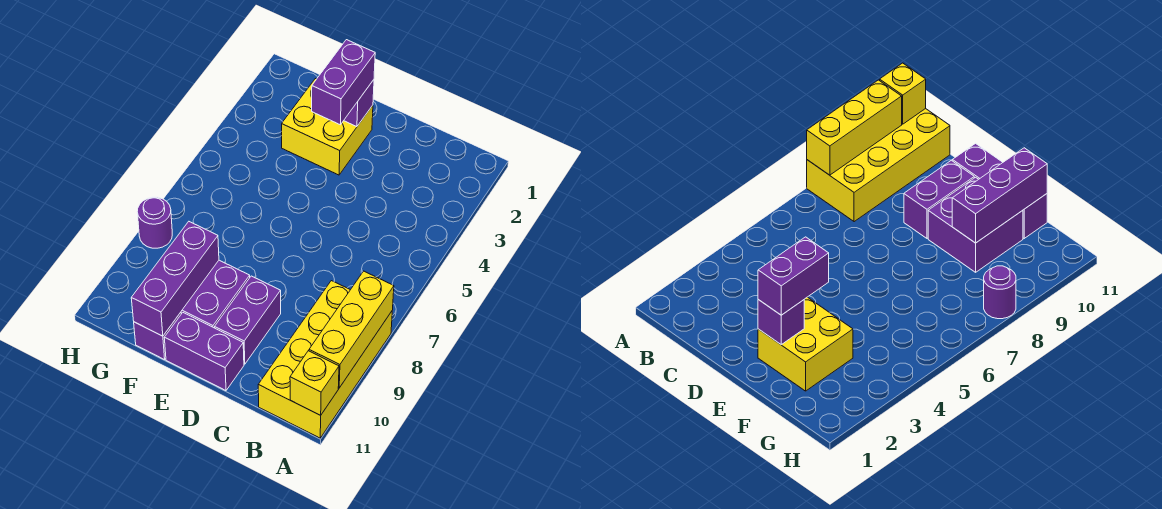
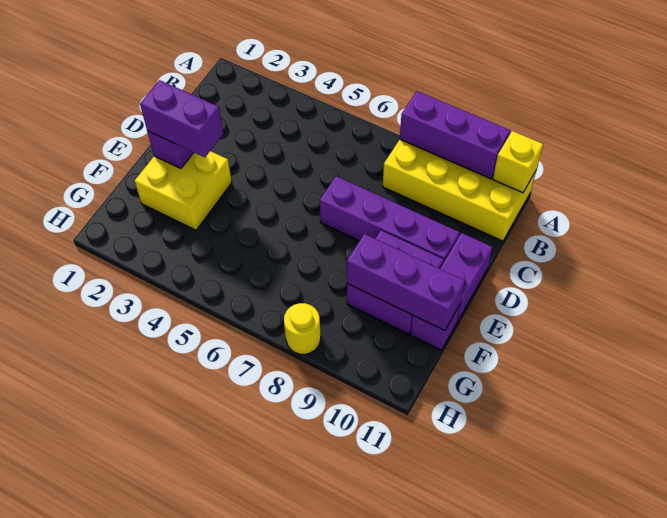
yellow brick A8:A10 level 2 -> purple brick A8:A10 level 2
purple brick D9:D10 level 1 -> purple brick D7:D10 level 1
purple round brick H8 level 1 -> yellow round brick H8 level 1

